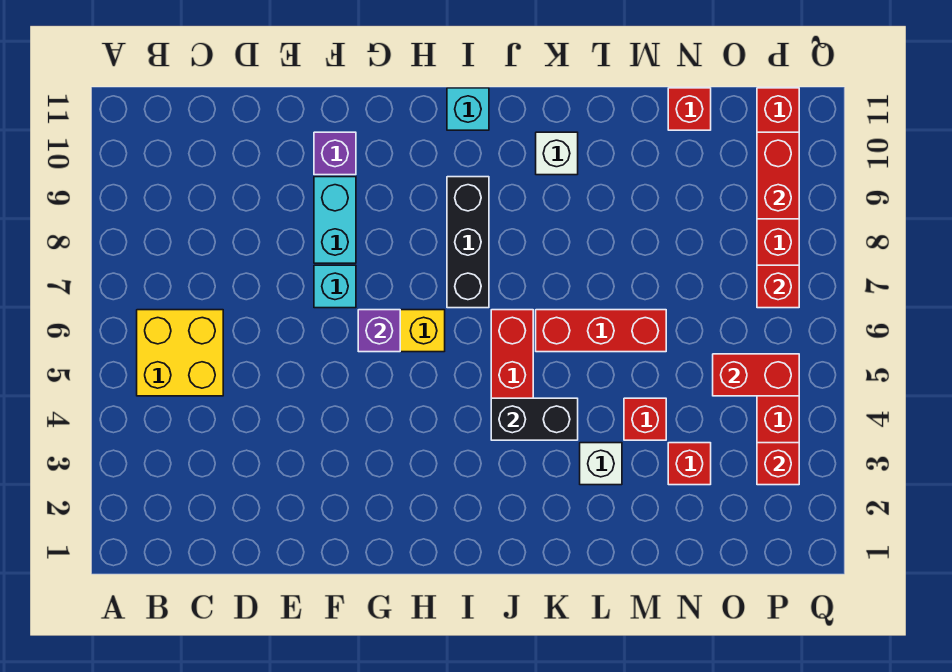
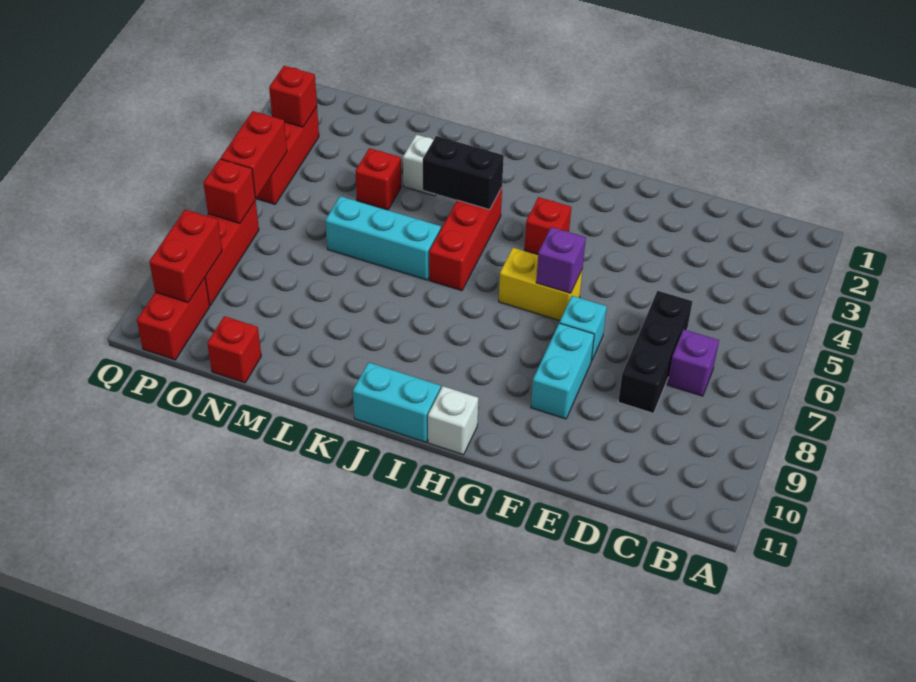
yellow brick B5:C6 level 1 -> none
purple brick F10 level 1 -> purple brick C7 level 1
black brick I7:I9 level 1 -> black brick D6:D8 level 1
cyan brick I11 level 1 -> cyan brick I11:J11 level 1
red brick K6:M6 level 1 -> cyan brick K6:M6 level 1
white brick K10 level 1 -> white brick H11 level 1
red brick N3 level 1 -> red brick H4 level 1
red brick O5:P5 level 2 -> red brick P5:P6 level 2

